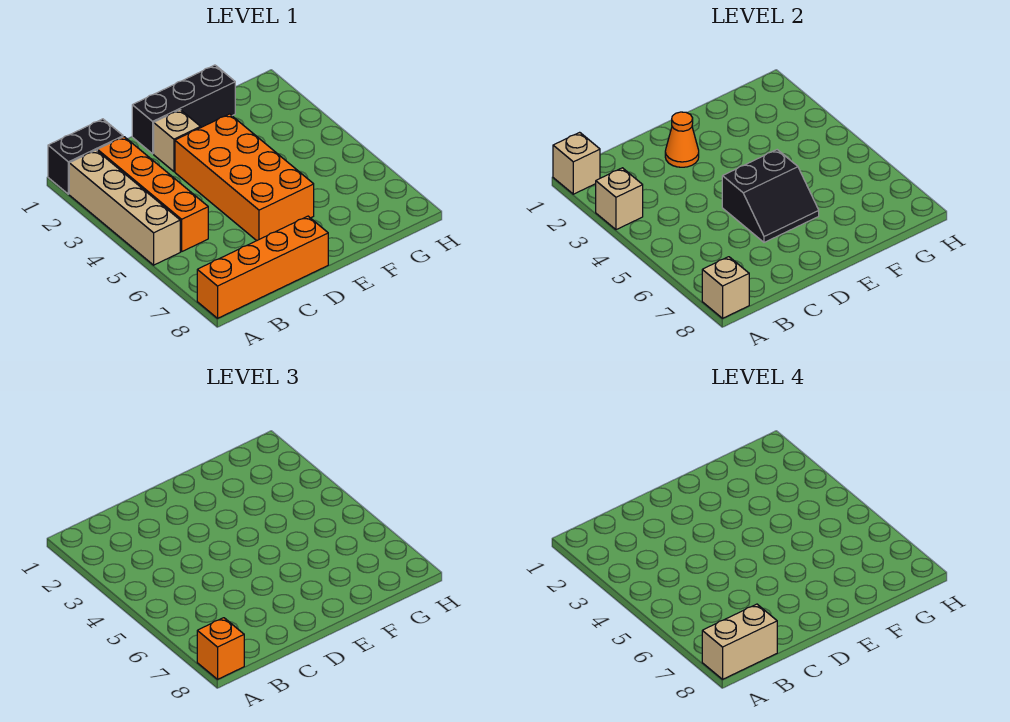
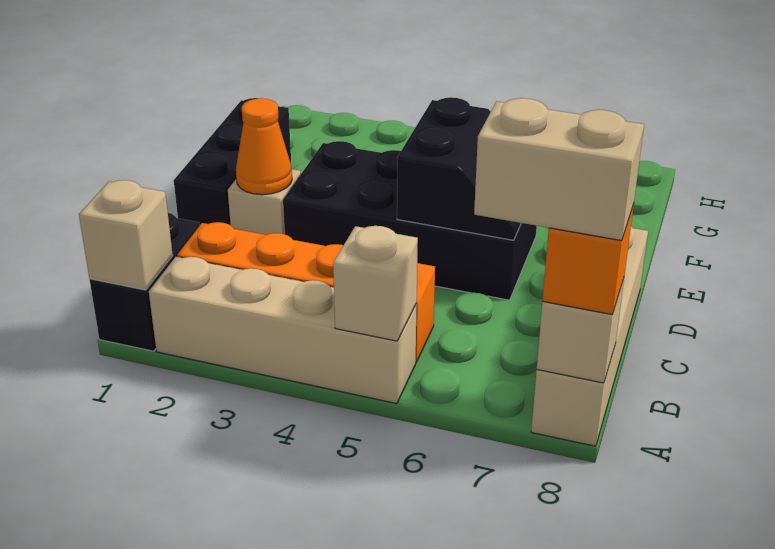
tan brick A3 level 2 -> tan brick A5 level 2
orange brick A8:D8 level 1 -> tan brick A8:D8 level 1
tan brick A8:B8 level 4 -> tan brick A7:A8 level 4
orange brick D3:E6 level 1 -> black brick D3:E6 level 1

